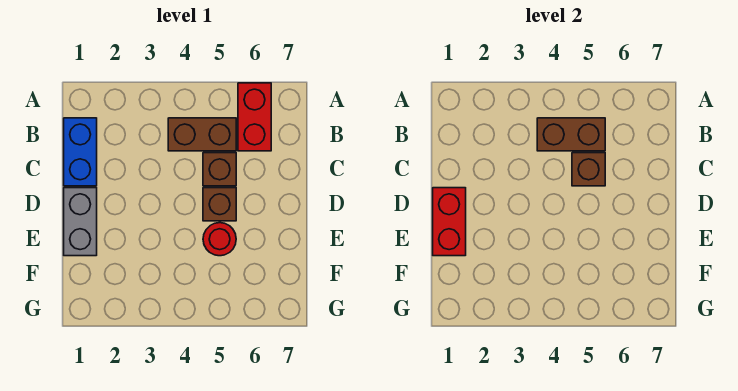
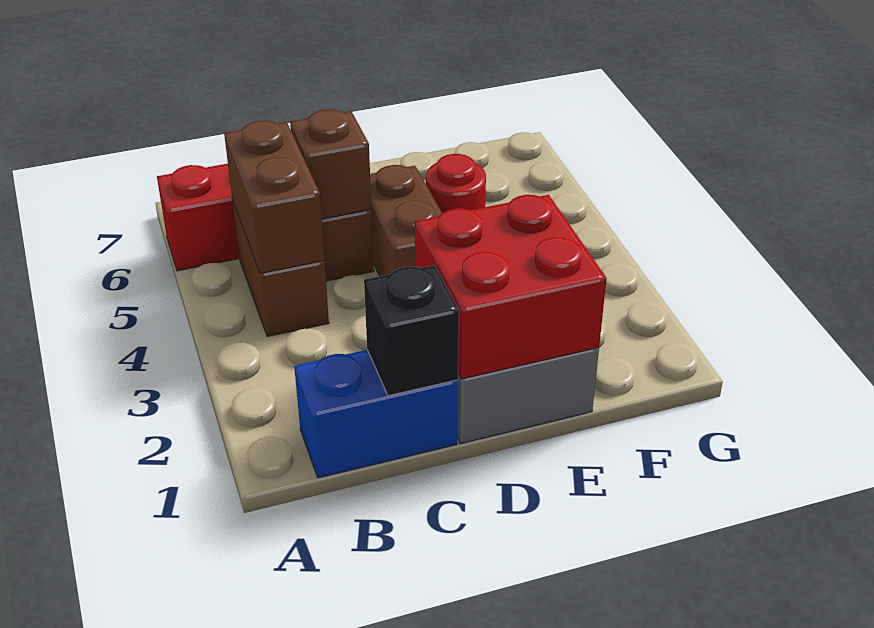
none -> black brick C1 level 2
red brick D1:E1 level 2 -> red brick D1:E2 level 2
brown brick D5 level 1 -> brown brick D4:D5 level 1

